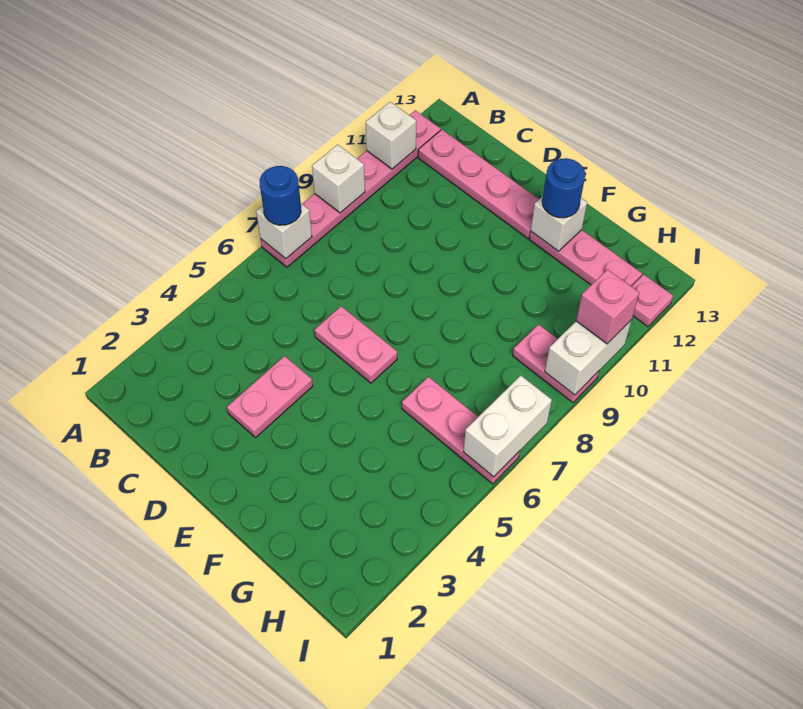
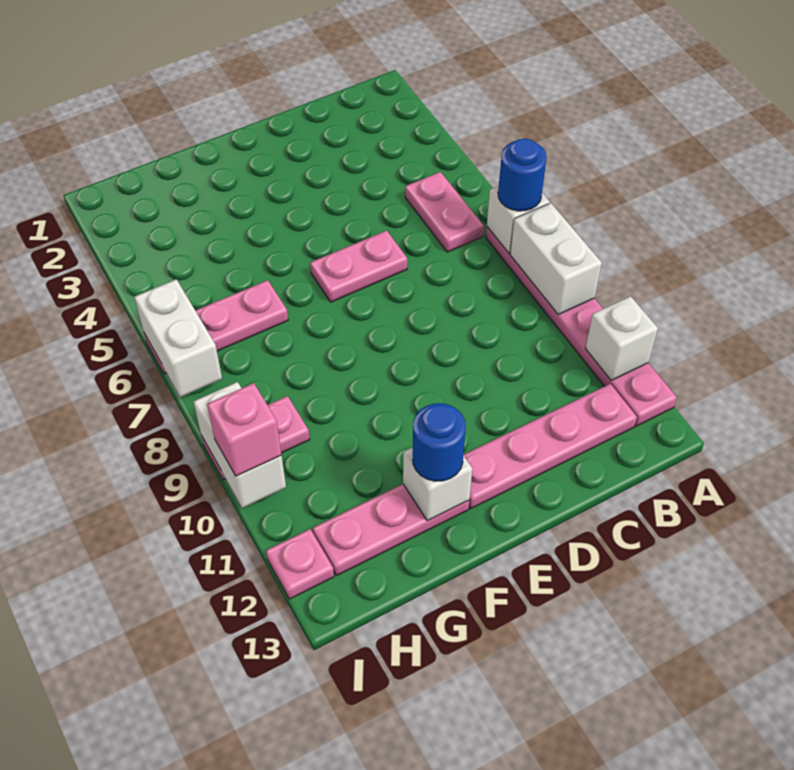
white brick A9 level 2 -> white brick A8:A9 level 2
pink plate D3:D4 level 1 -> pink plate B5:B6 level 1

